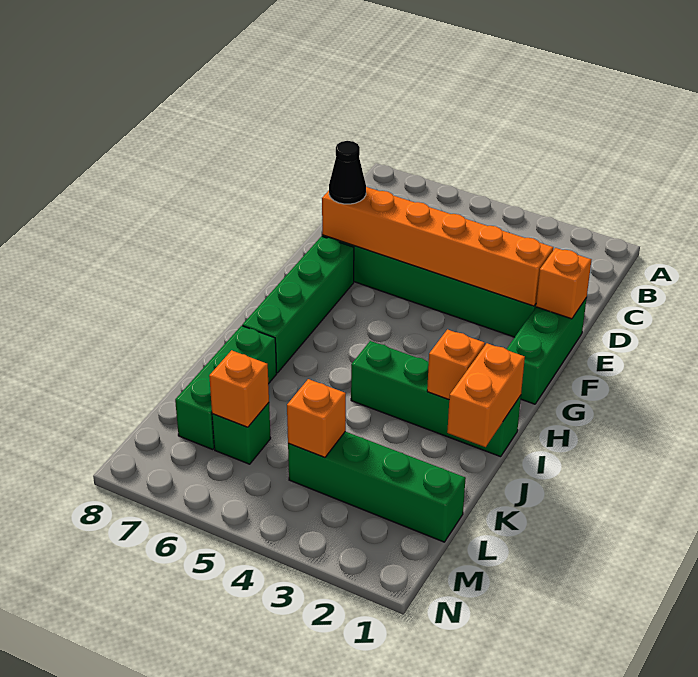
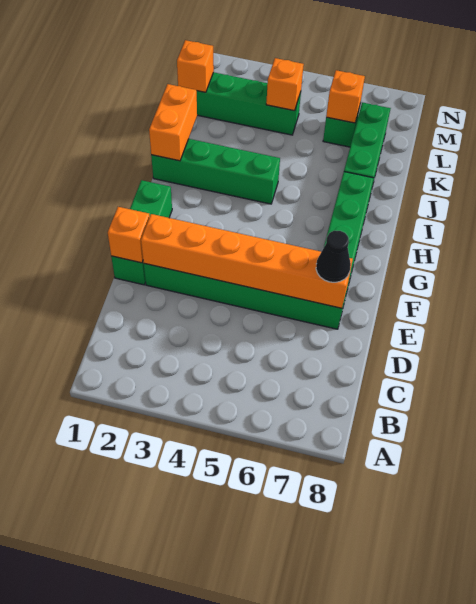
orange brick I2 level 2 -> orange brick L1 level 2

